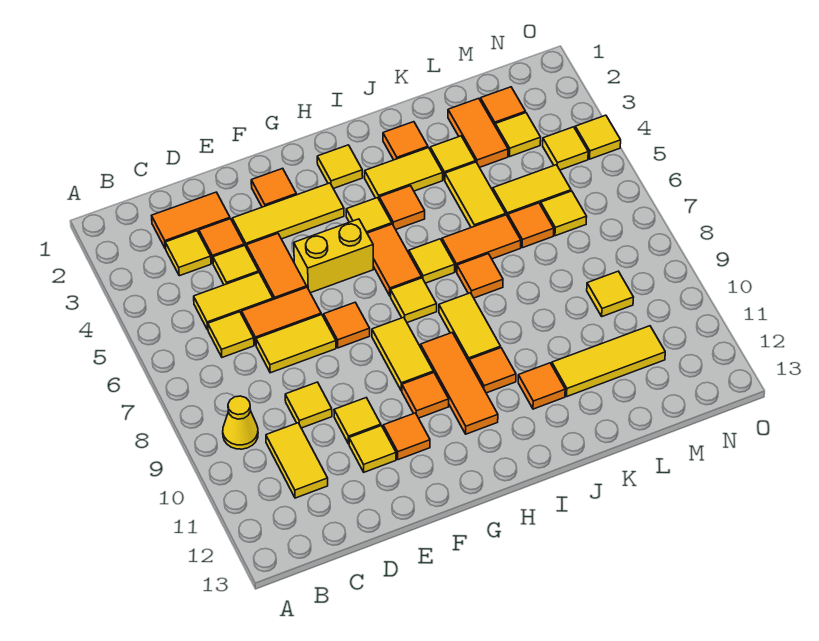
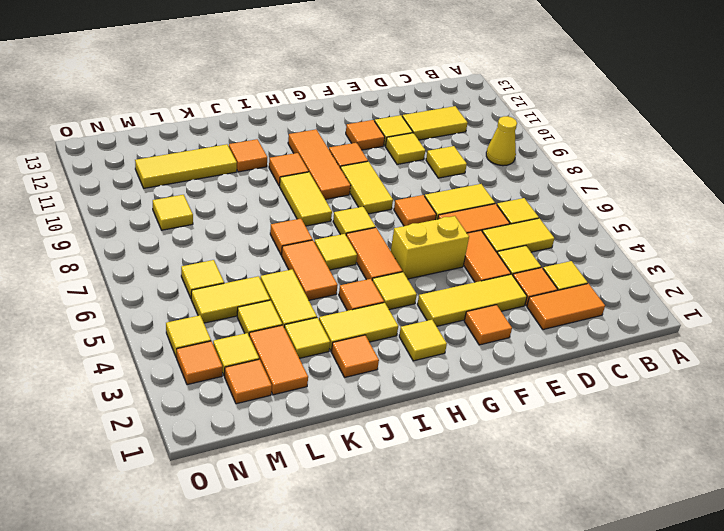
yellow tile C10:C11 level 1 -> yellow tile C11:D11 level 1
orange tile J6:K6 level 1 -> orange tile J5:J6 level 1
orange tile L6 level 1 -> orange tile N3 level 1
yellow tile O4 level 1 -> yellow tile L4 level 1

